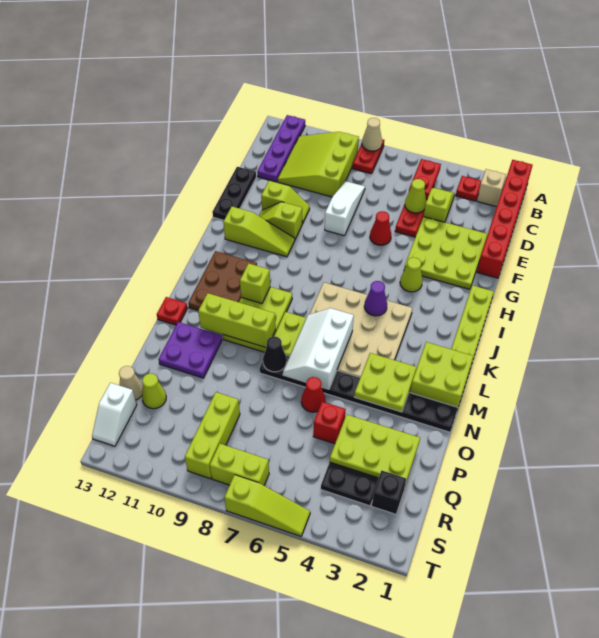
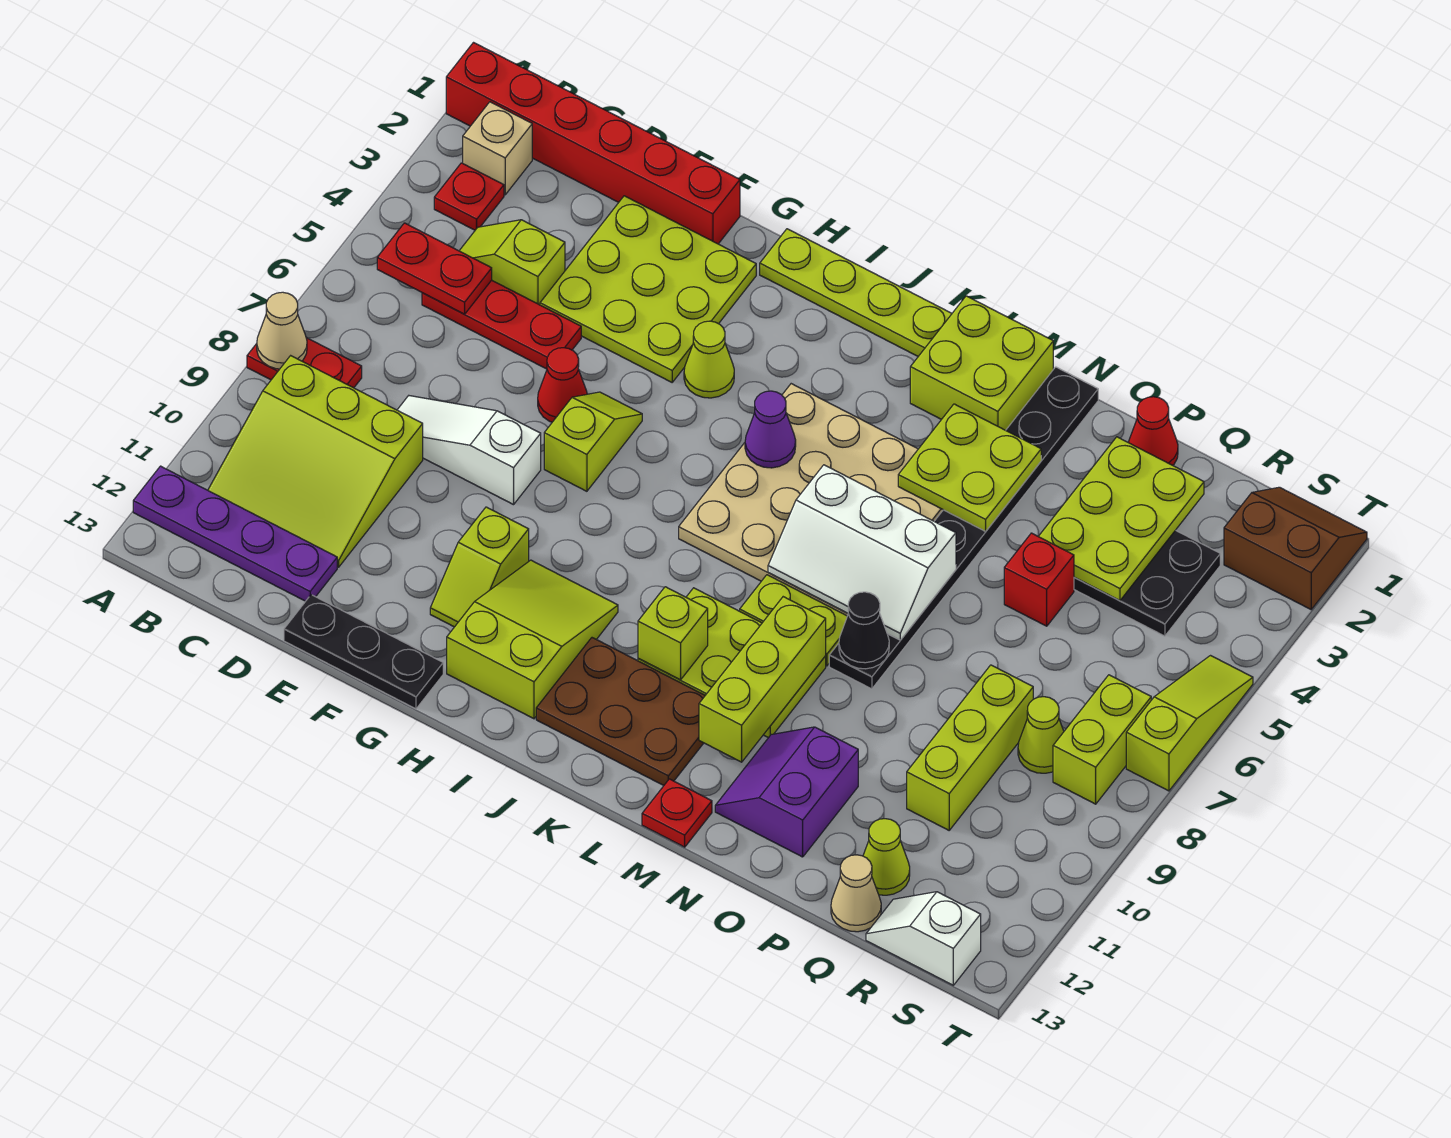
lime cone D5 level 2 -> lime cone R8 level 1
lime slope F10:F11 level 1 top 11 -> lime slope G6:G7 level 1 top 7
lime slope H10:H12 level 1 top 12 -> lime slope H10:I12 level 1 top 12
purple plate N11:O12 level 1 -> purple slope N11:O12 level 1 top O
red cone O6 level 1 -> red cone P1 level 1
lime brick Q9:S9 level 1 -> lime brick Q8:Q10 level 1
black brick R2 level 1 -> none
white slope R13:S13 level 1 top R -> white slope R13:S13 level 1 top S
none -> brown slope S1:T2 level 1 top 2

